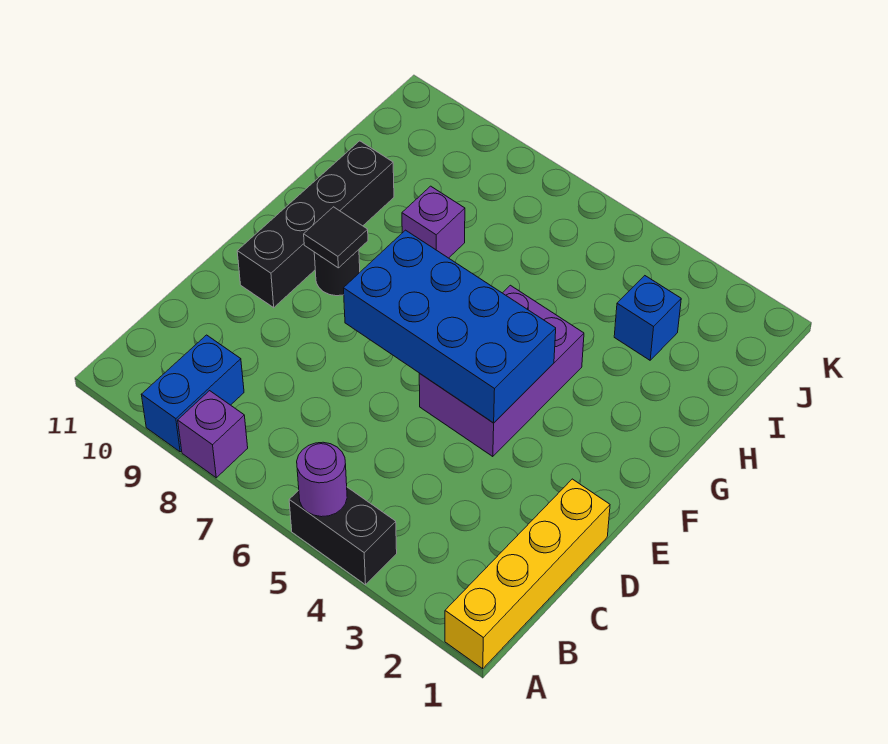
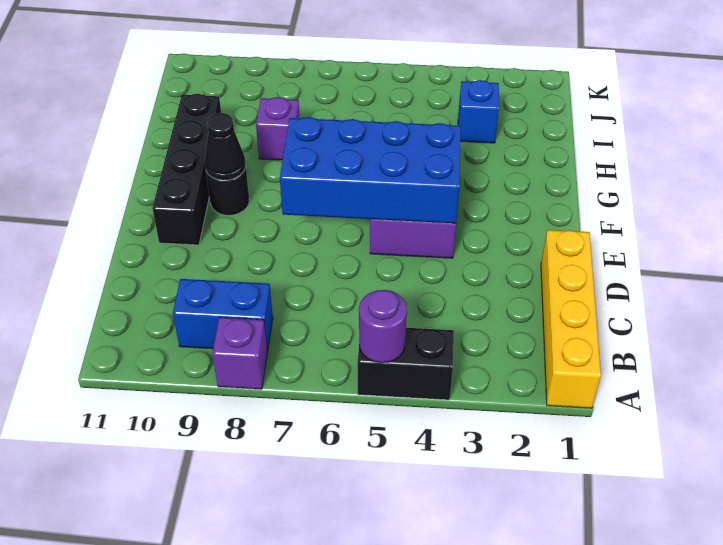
blue brick A9:B9 level 1 -> blue brick B8:B9 level 1
black tile F9 level 2 -> black cone F9 level 2

